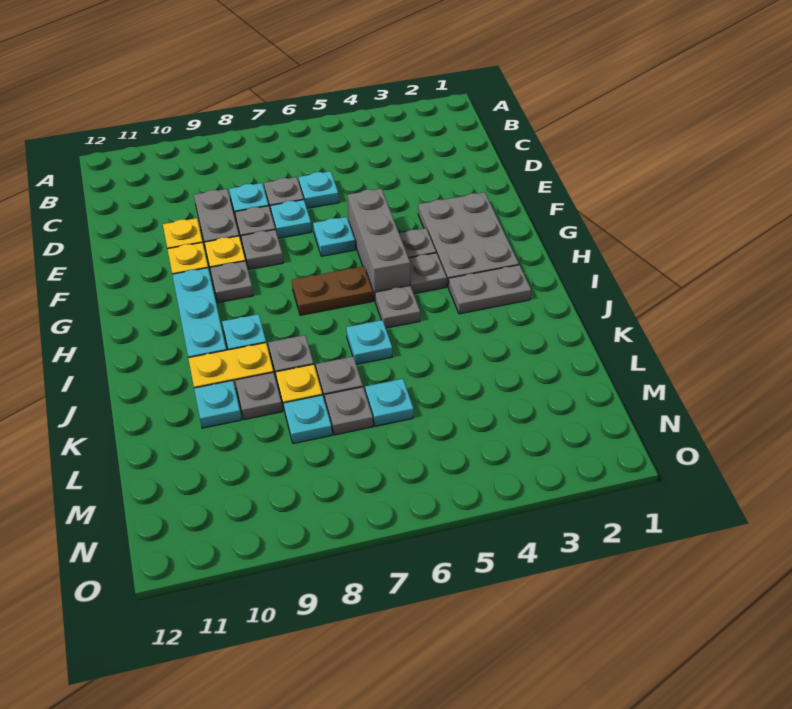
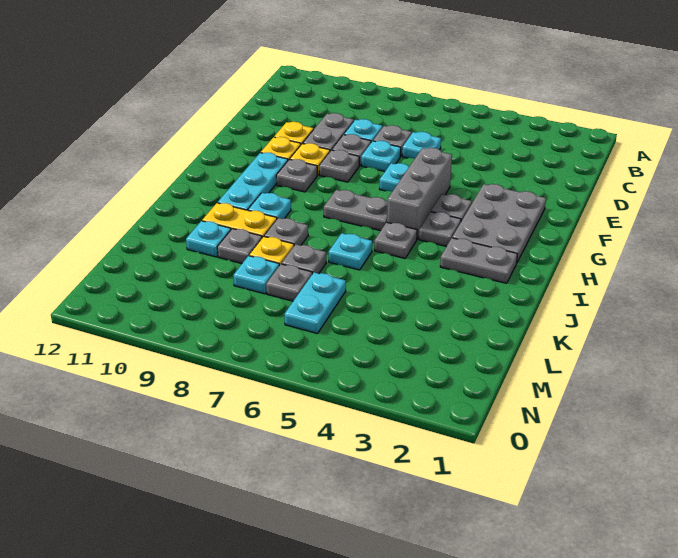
brown plate H6:H7 level 1 -> grey plate H6:H7 level 1
cyan plate L6 level 1 -> cyan plate L6:M6 level 1

